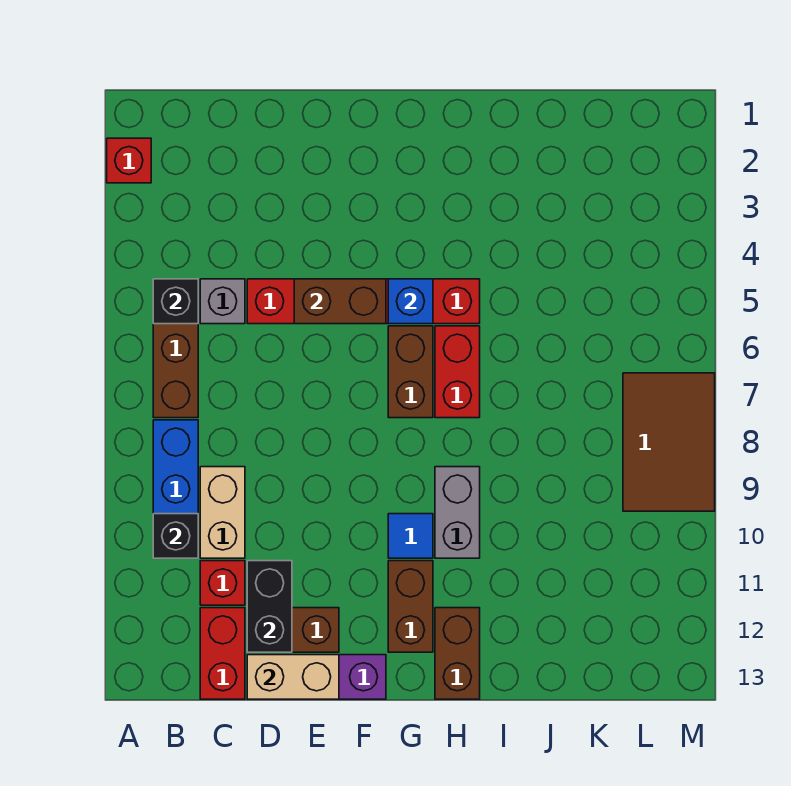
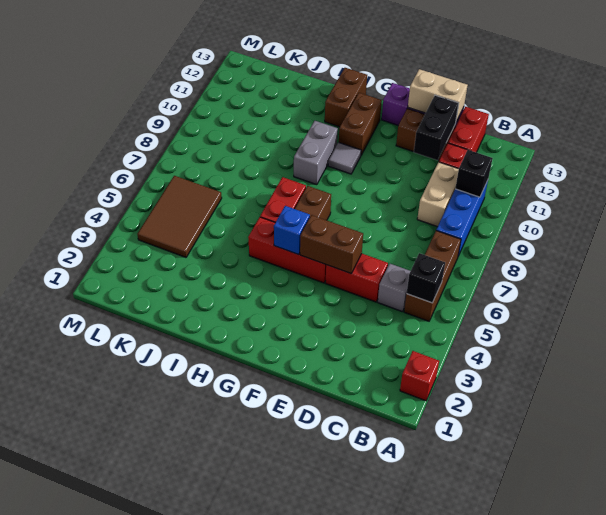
blue tile G10 level 1 -> grey tile G10 level 1
brown tile L7:M9 level 1 -> brown tile K4:L6 level 1

